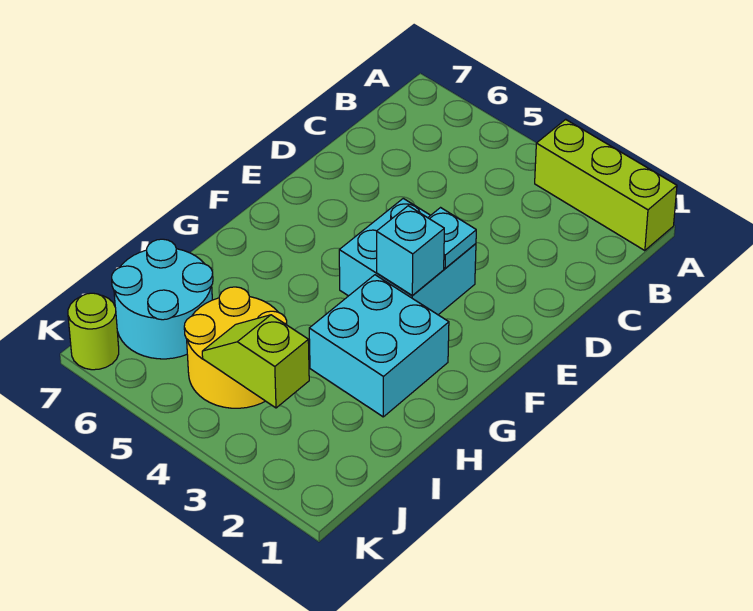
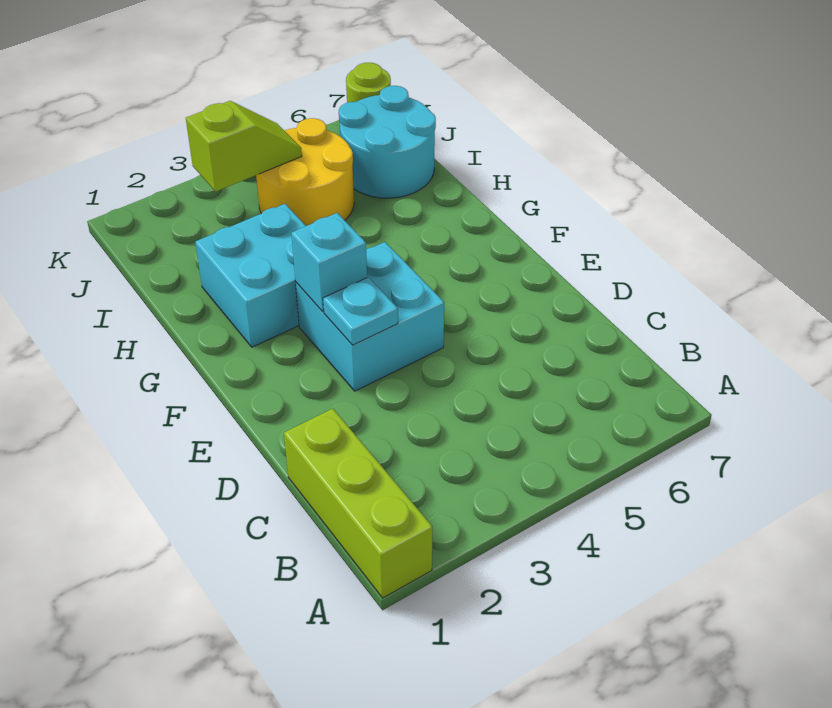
lime brick A1:A3 level 1 -> lime brick A1:C1 level 1

